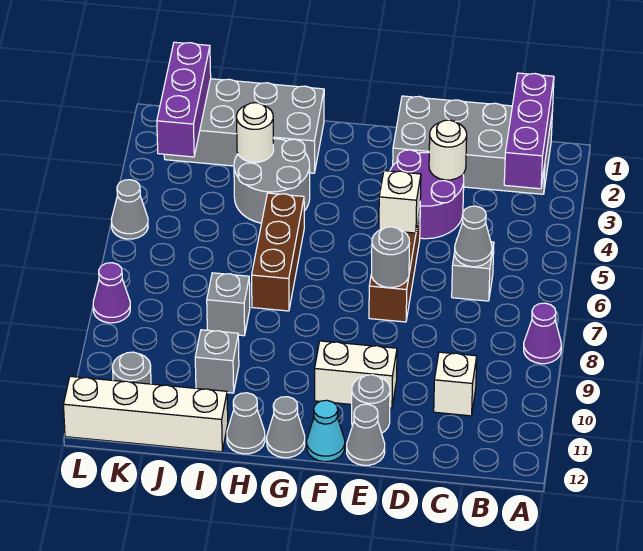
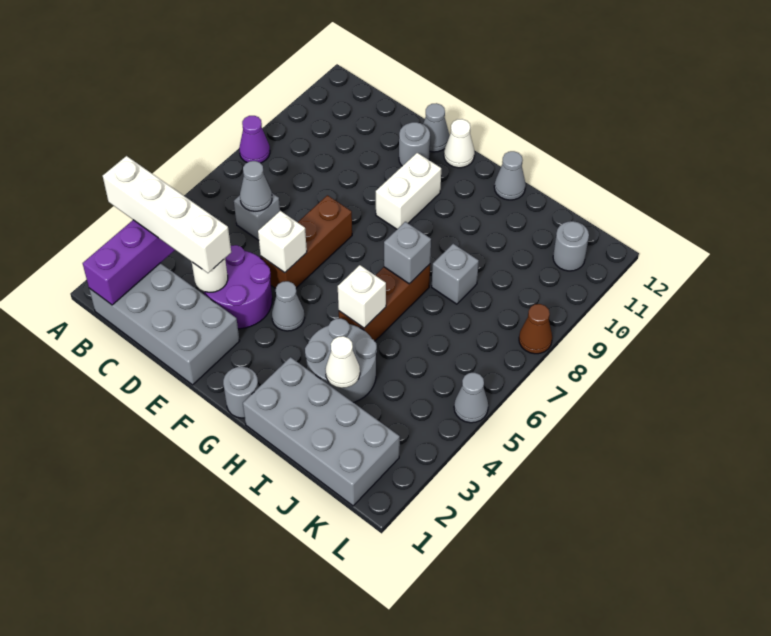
white brick C10 level 1 -> white brick H5 level 2
grey round brick E7 level 2 -> grey round brick G1 level 1
white brick E10:F10 level 1 -> white brick F9:F10 level 1
cyan cone F12 level 1 -> white cone F12 level 1
grey cone G12 level 1 -> grey cone F4 level 1
white round brick I3 level 2 -> white cone I3 level 2
grey brick I10 level 1 -> grey brick H7 level 2
white brick I12:L12 level 1 -> white brick A3:D3 level 3
purple brick K1:K3 level 2 -> none
purple cone L8 level 1 -> brown cone L8 level 1

